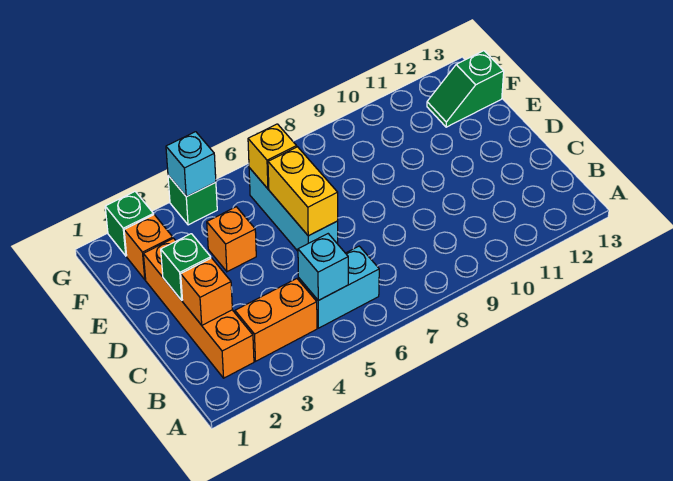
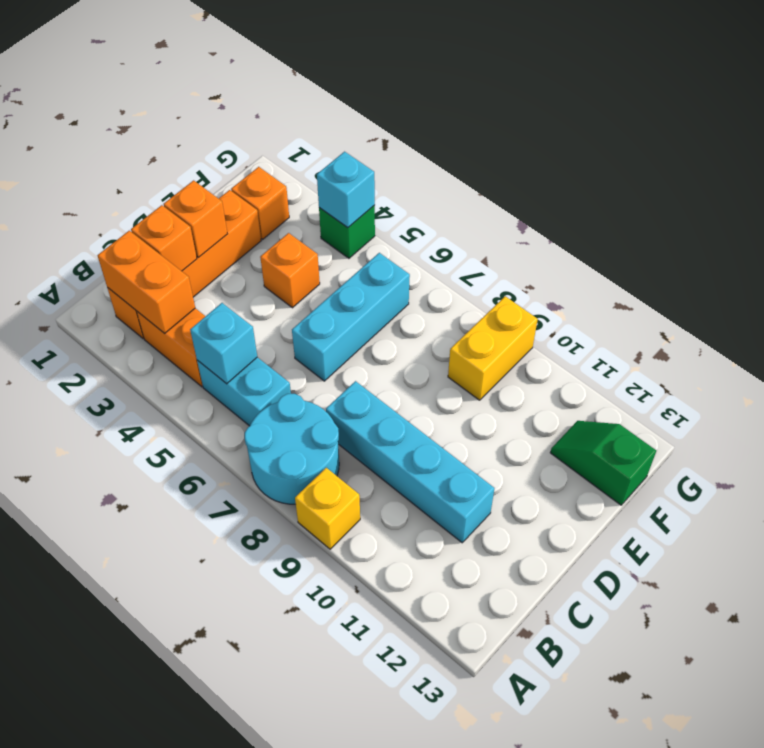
none -> cyan round brick A7:B8 level 1
none -> orange brick B2:B3 level 2
none -> cyan brick C8:C11 level 1
green brick D2 level 2 -> orange brick D2 level 2
yellow brick D6:E6 level 2 -> yellow brick F9:G9 level 1
yellow brick F6 level 2 -> yellow brick A9 level 1
green brick G2 level 1 -> none

